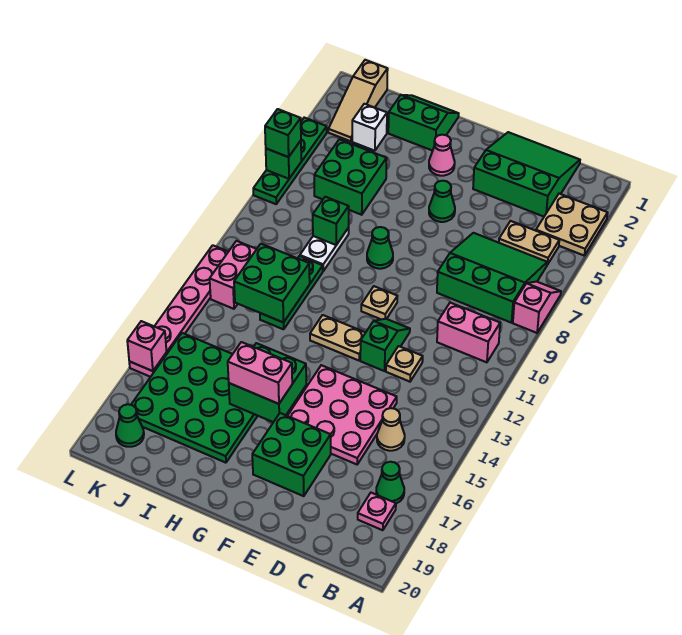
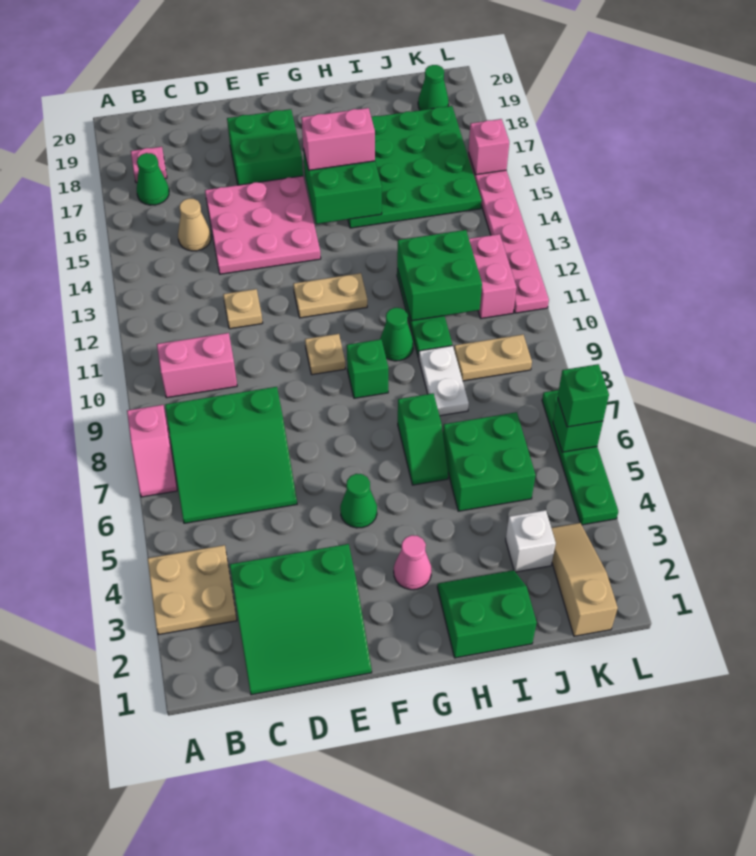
tan plate B5:C5 level 1 -> tan plate J9:K9 level 1
green slope E11:E12 level 1 top 12 -> green slope H6:H7 level 1 top 7
green cone G8 level 1 -> green cone H10 level 1
green slope H1:I2 level 1 top 2 -> green slope H1:I2 level 1 top 1
green brick I8 level 2 -> green brick G9 level 1

